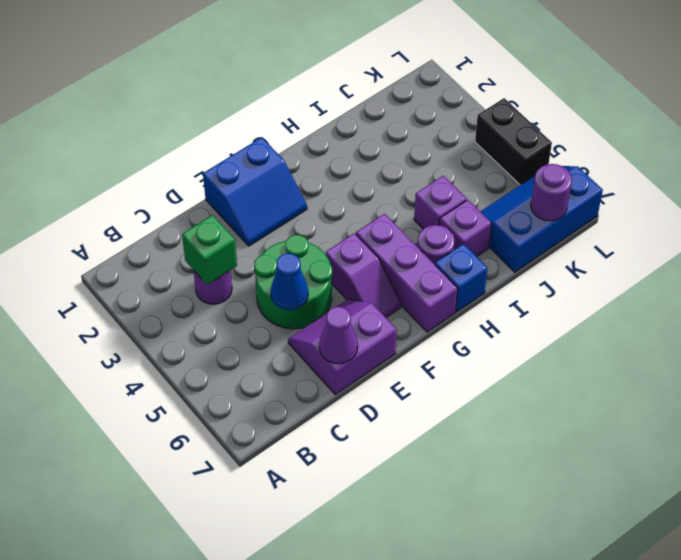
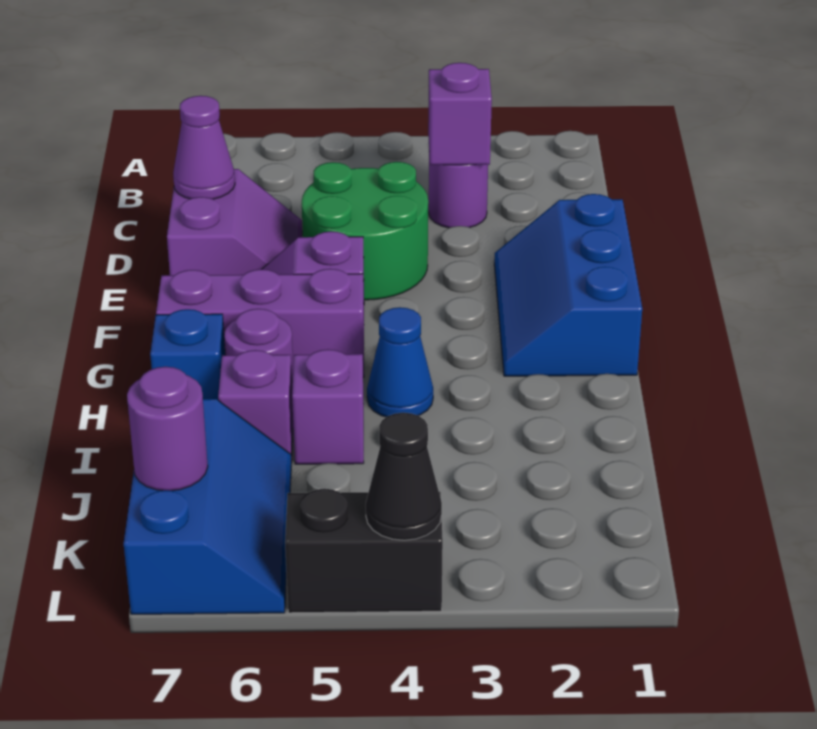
green brick C3 level 2 -> purple brick C3 level 2
blue cone D5 level 2 -> blue cone H4 level 1
blue slope E1:F2 level 1 top 1 -> blue slope E1:G2 level 1 top 1
none -> black cone L4 level 2

